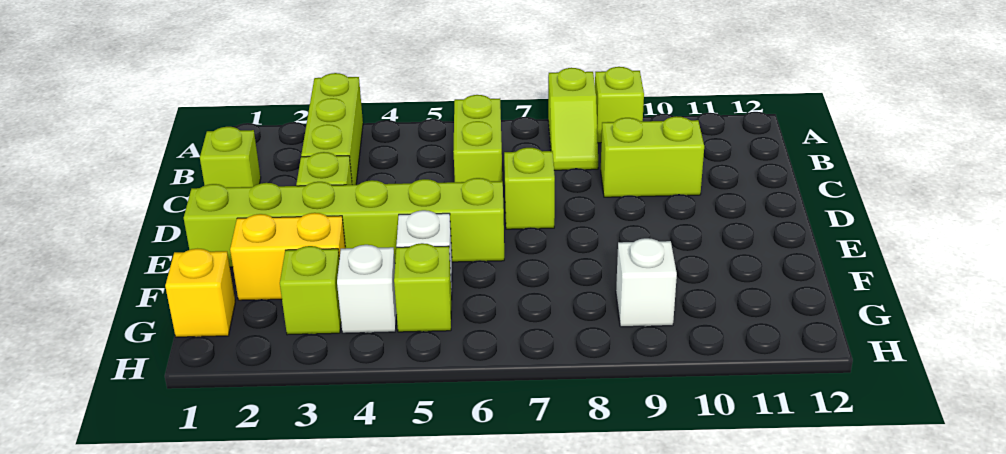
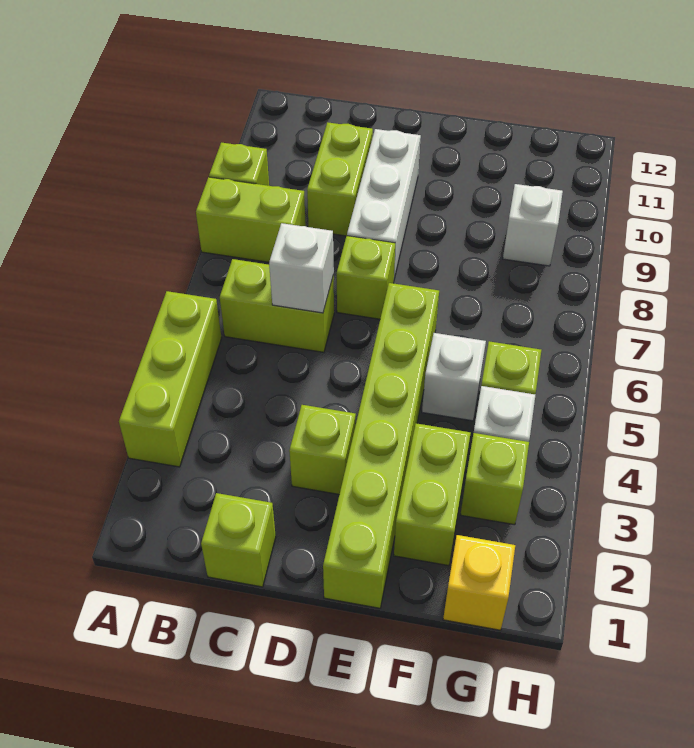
lime brick A3:C3 level 1 -> lime brick A3:A5 level 1
lime slope A8:B8 level 1 top A -> lime brick A8:B8 level 1
none -> white brick C6 level 2
none -> white brick D8:D10 level 1
yellow brick F2:F3 level 1 -> lime brick F2:F3 level 1

